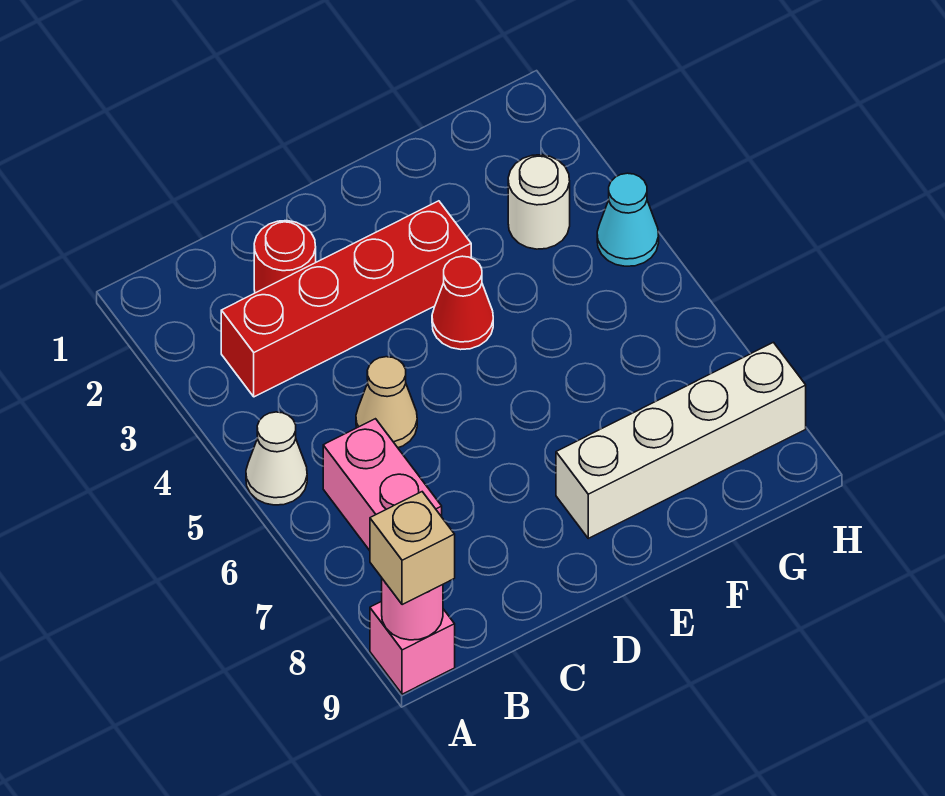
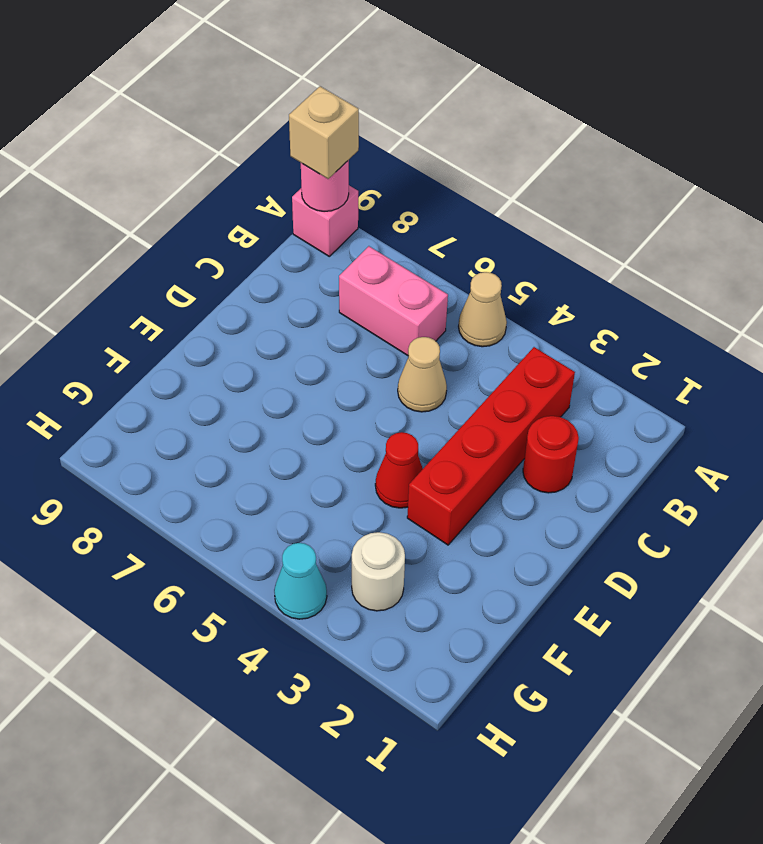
white cone A5 level 1 -> tan cone A5 level 1
white brick E8:H8 level 1 -> none

